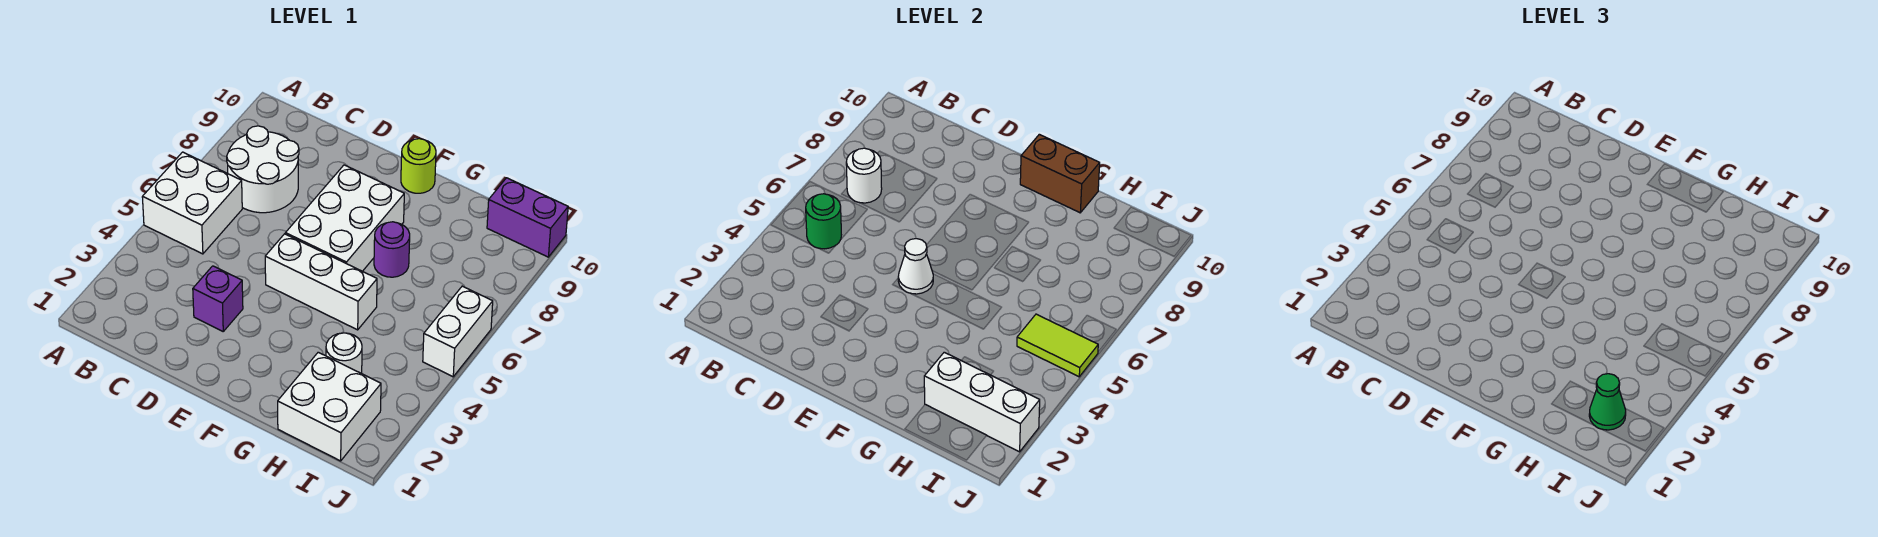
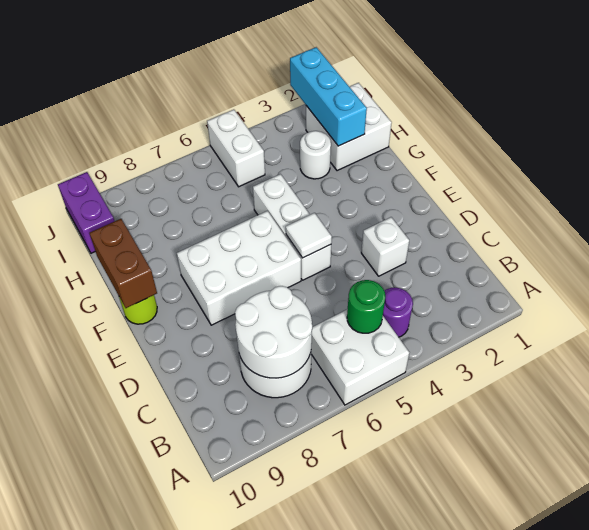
white round brick B7 level 2 -> white round brick B7:C8 level 2
purple brick D3 level 1 -> white brick D3 level 1
white cone E5 level 2 -> white tile E5 level 2
purple round brick G7 level 1 -> purple round brick B4 level 1
white brick H2:J2 level 2 -> cyan brick H2:J2 level 2
green cone I2 level 3 -> none
lime tile I5:J5 level 2 -> none
white brick J5:J6 level 1 -> white brick I5:J5 level 1

